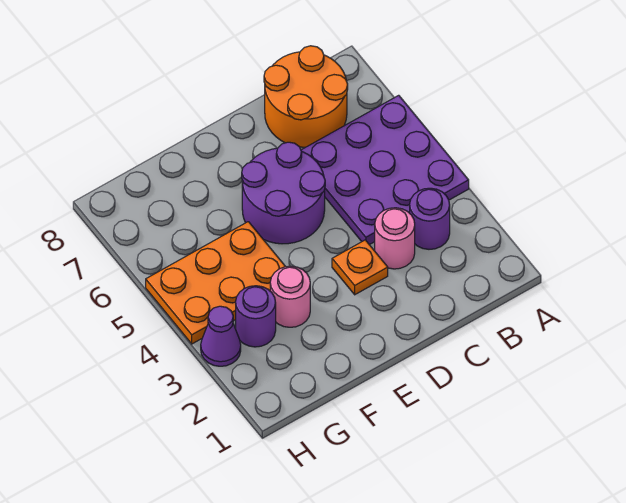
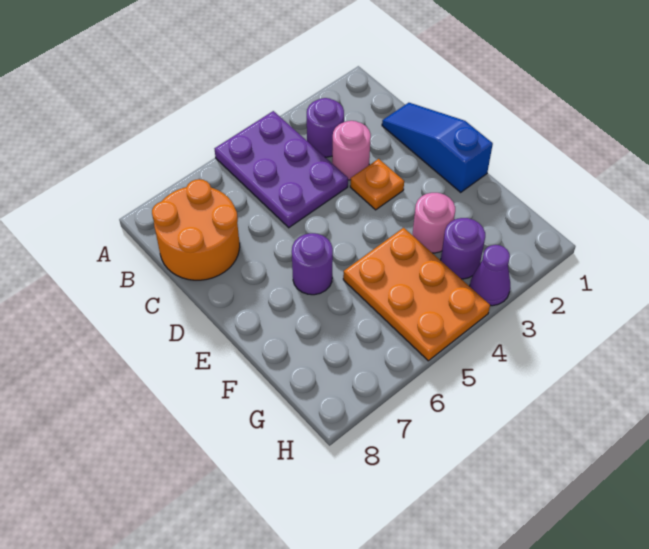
purple plate A4:C6 level 1 -> purple plate A4:C5 level 1
none -> blue slope C1:E1 level 1 top E
purple round brick D5:E6 level 1 -> purple round brick E6 level 1

